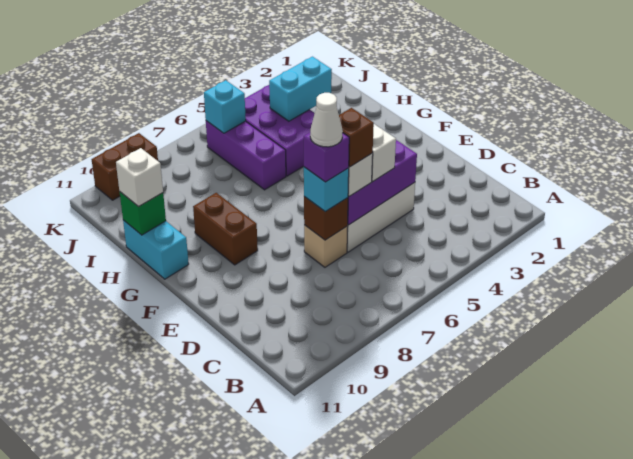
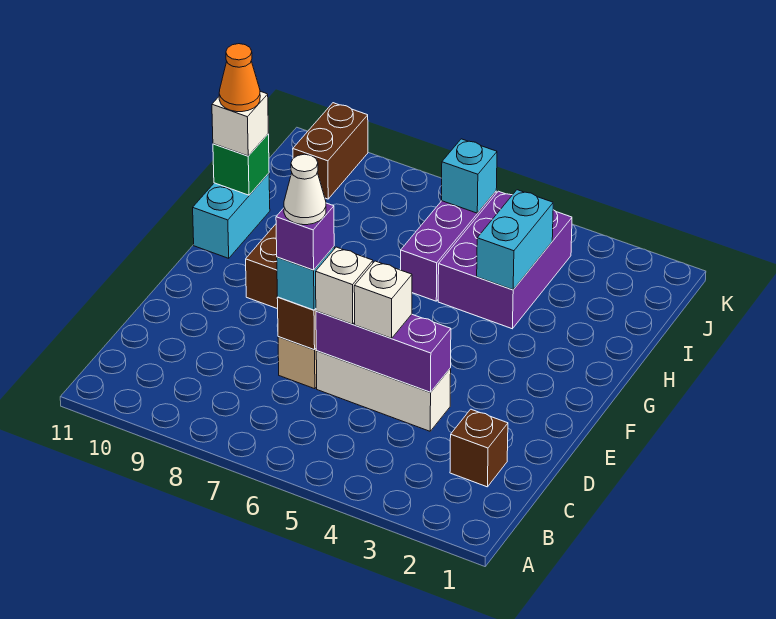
brown brick D6 level 4 -> brown brick C2 level 1
none -> orange cone H11 level 4
cyan brick I3:I4 level 2 -> cyan brick H4:I4 level 2
brown brick K9:K10 level 1 -> brown brick J10:K10 level 1

